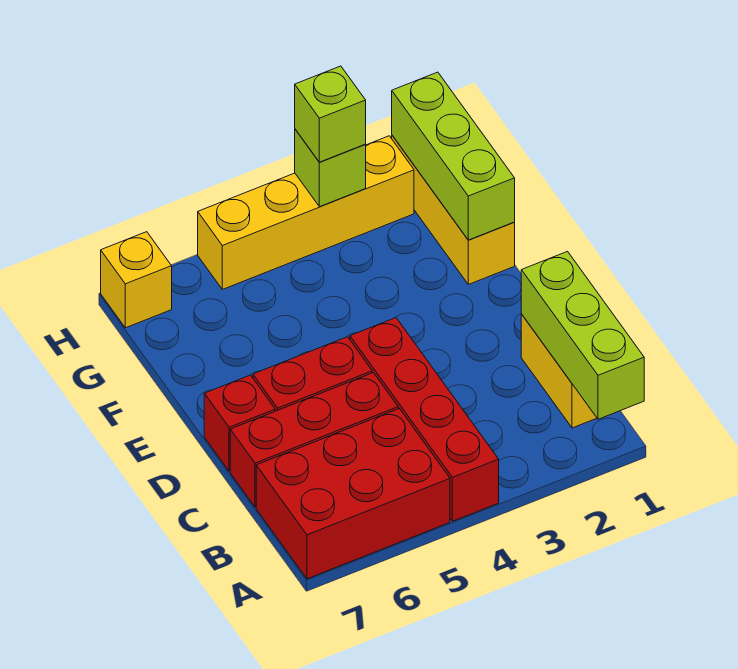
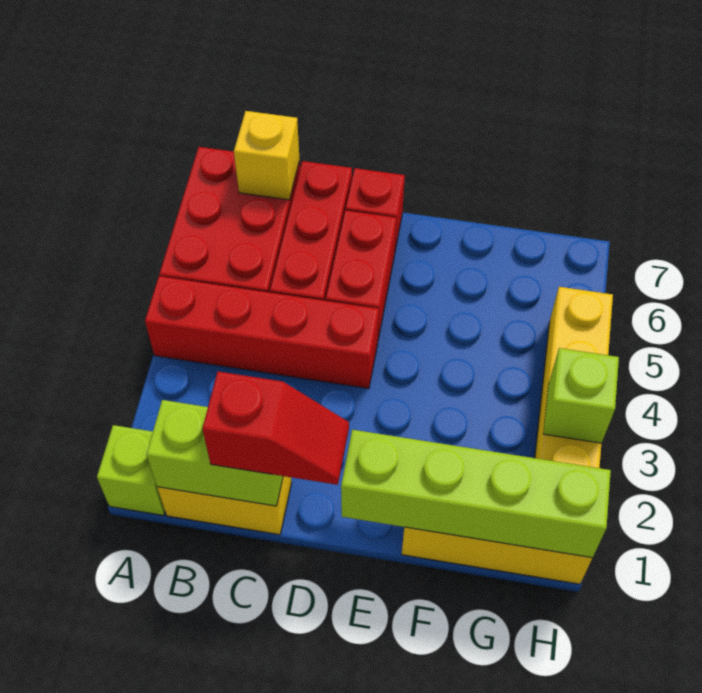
lime brick A1:C1 level 2 -> lime brick B1:C1 level 2
none -> red slope C1:D1 level 3 top C
lime brick F1:H1 level 2 -> lime brick E1:H1 level 2
lime brick H3 level 3 -> lime brick A1 level 1
yellow brick H7 level 1 -> yellow brick B7 level 2

